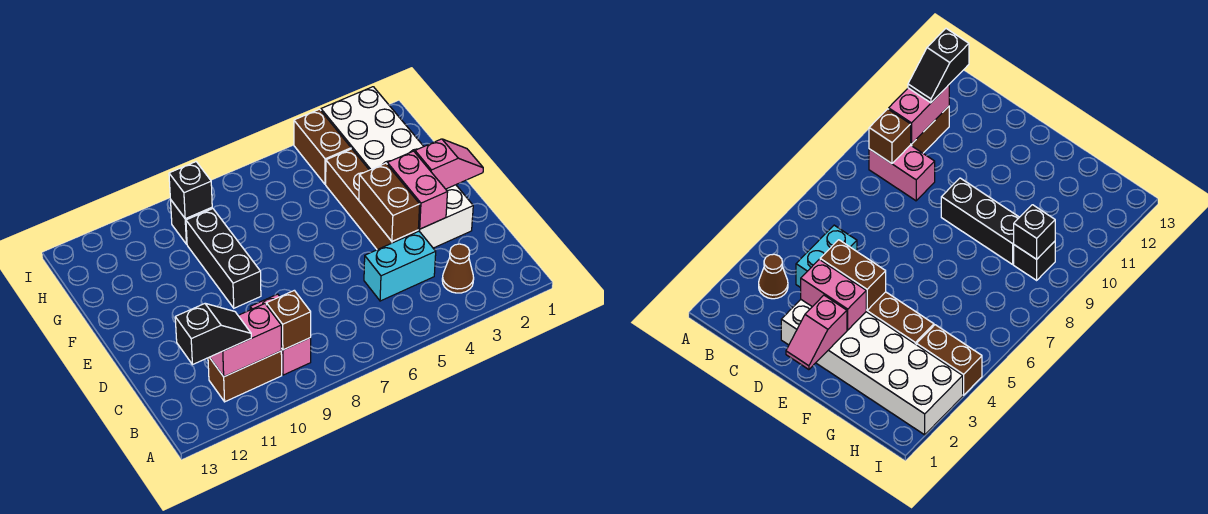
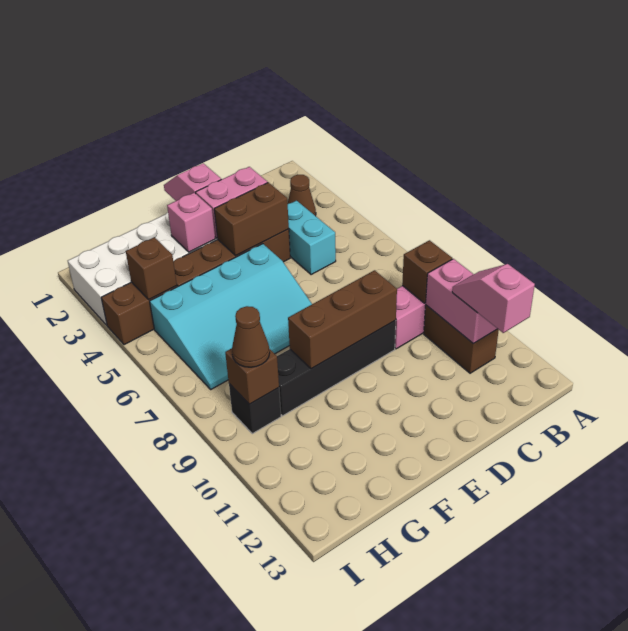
black slope B11:B12 level 3 top 12 -> pink slope B11:B12 level 3 top 12
none -> brown brick D9:F9 level 2
none -> cyan slope E5:H7 level 1 top 5
black brick E9:G9 level 1 -> black brick D9:G9 level 1
none -> pink brick F3 level 2
none -> brown brick H4 level 2
black brick H9 level 2 -> brown brick H9 level 2
none -> brown cone H9 level 3

